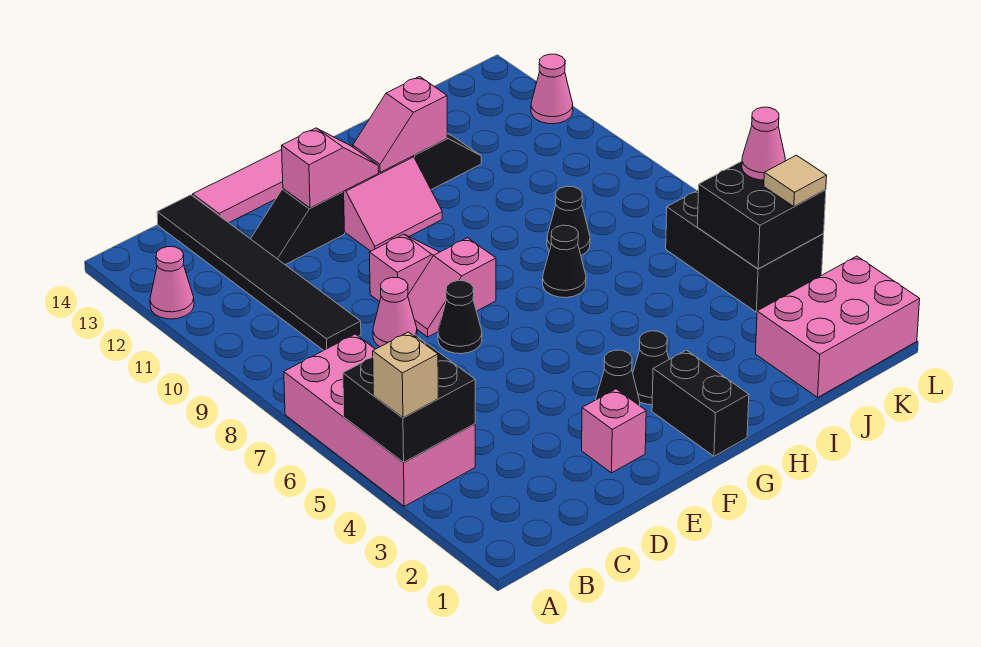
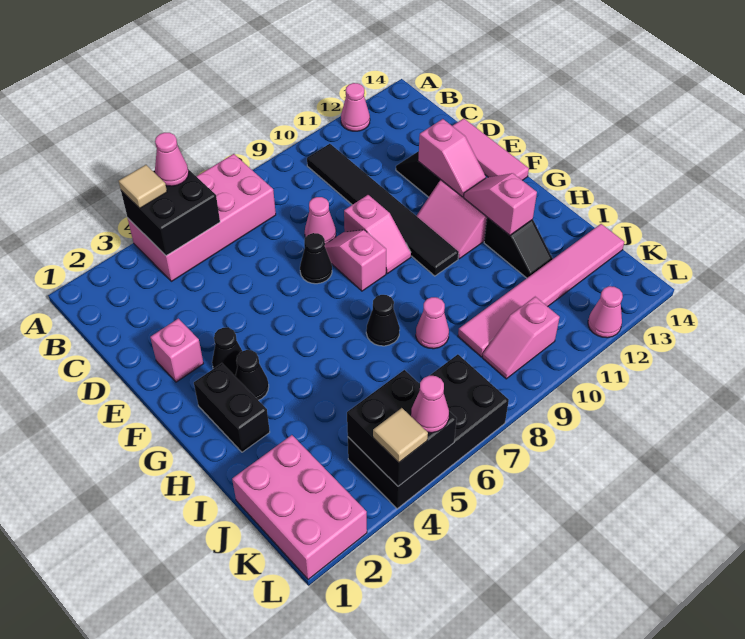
tan brick A4 level 3 -> tan tile A4 level 3
none -> pink cone A5 level 3
black tile C9:C14 level 1 -> black tile B10:G10 level 1
black brick G1:G2 level 1 -> black brick G2:H2 level 1
black cone I8 level 1 -> pink cone I8 level 1
none -> pink tile J9:J14 level 1
black brick K4:L6 level 1 -> black brick K4:L7 level 1
none -> pink slope K9:K10 level 1 top 10

